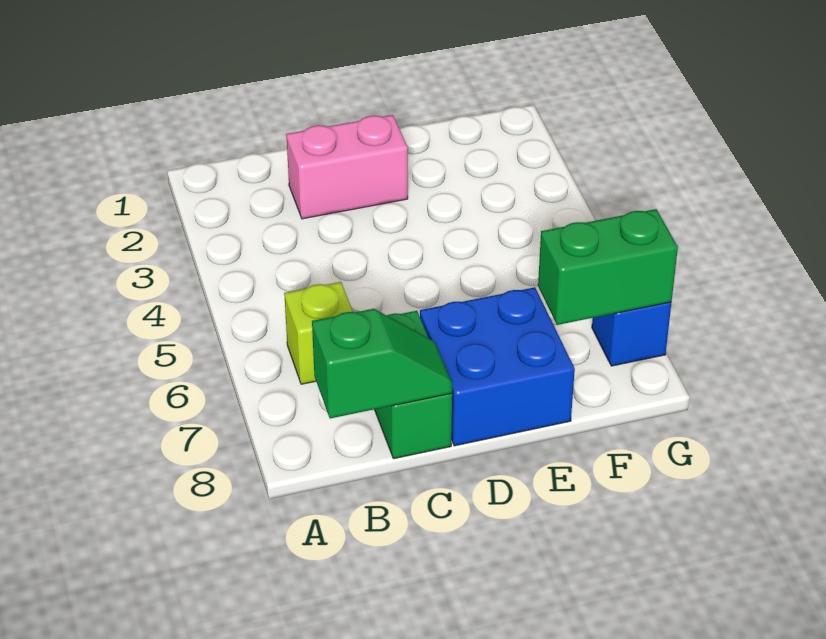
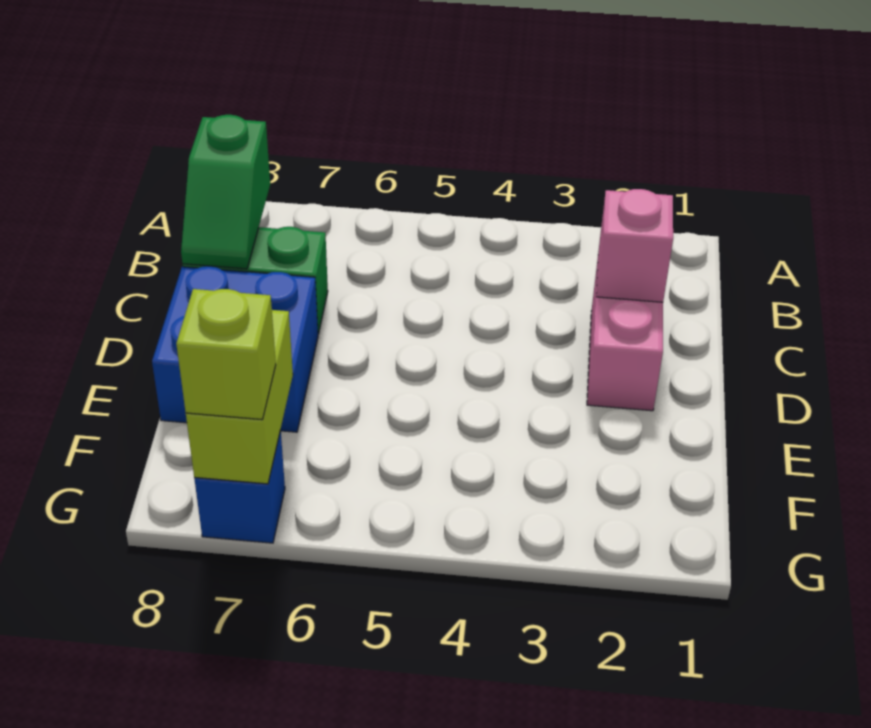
lime brick B6 level 1 -> lime brick G7 level 3
none -> pink brick C2 level 2
green brick F7:G7 level 2 -> lime brick F7:G7 level 2

